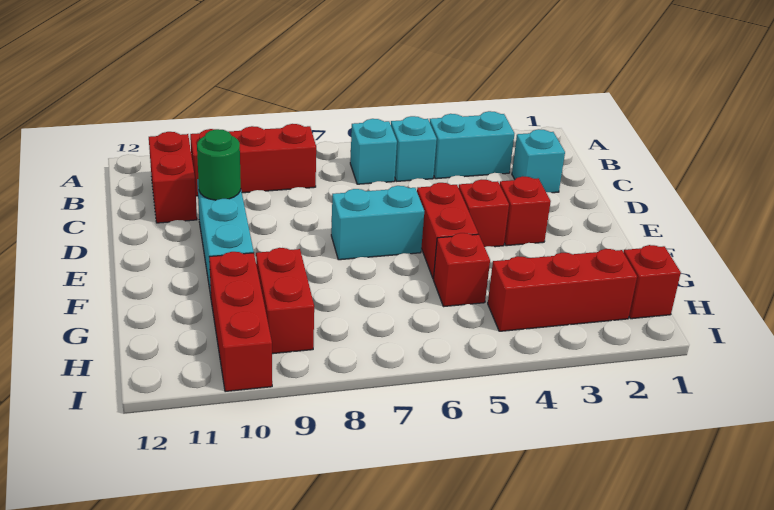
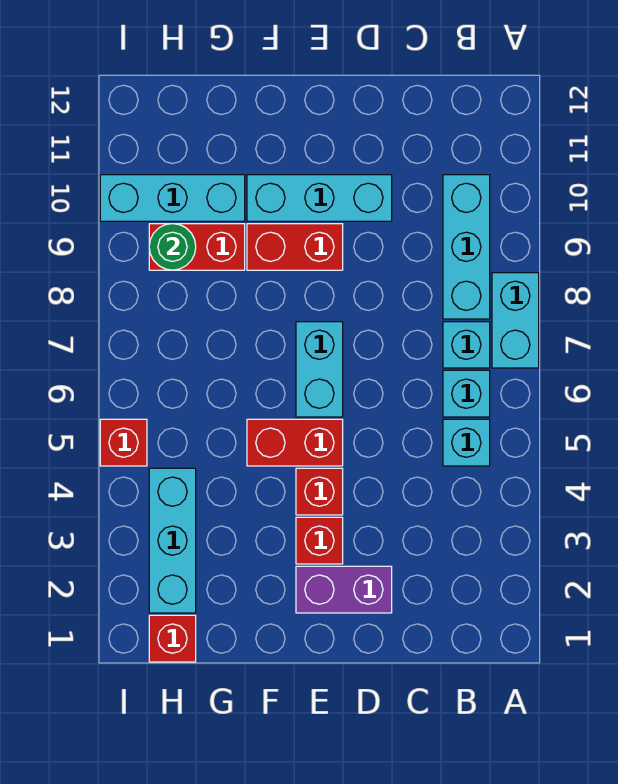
cyan brick B3:B4 level 1 -> cyan brick A7:A8 level 1
red brick B8:B10 level 1 -> cyan brick B8:B10 level 1
red brick B11:C11 level 1 -> red brick E9:F9 level 1
cyan brick C2 level 1 -> cyan brick B7 level 1
none -> purple brick D2:E2 level 1
green round brick D10 level 2 -> green round brick H9 level 2
red brick G5 level 1 -> red brick I5 level 1
red brick G10:I10 level 1 -> cyan brick G10:I10 level 1
red brick H2:H4 level 1 -> cyan brick H2:H4 level 1

